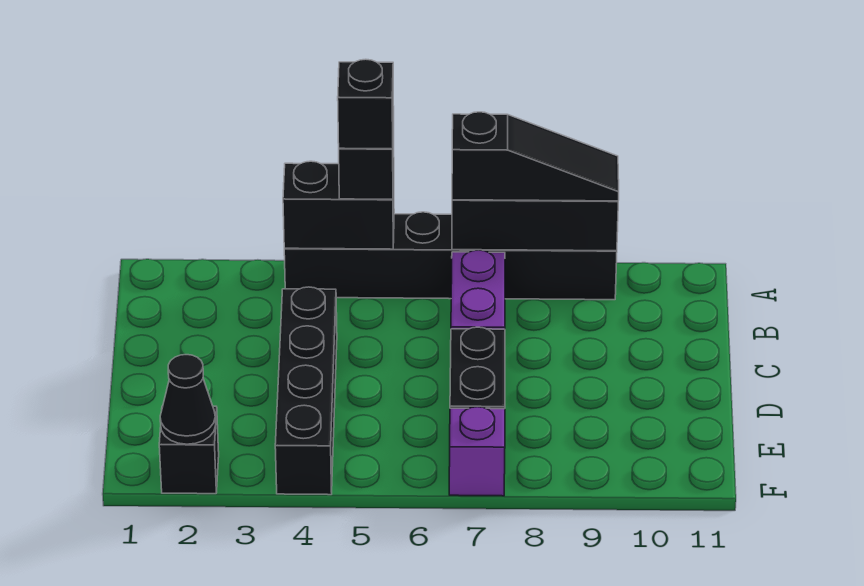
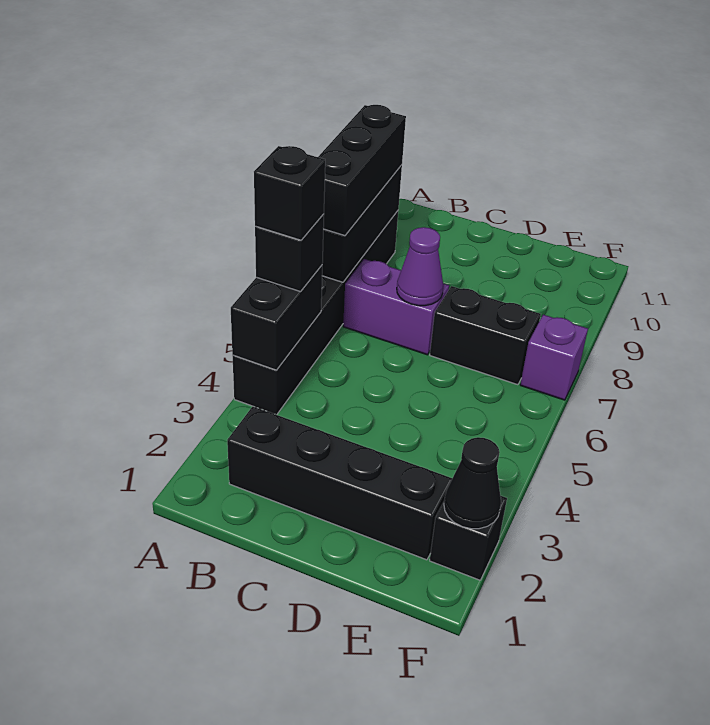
black slope A7:A9 level 3 top 7 -> black brick A7:A9 level 3
black brick C4:F4 level 1 -> black brick B2:E2 level 1
none -> purple cone C7 level 2

